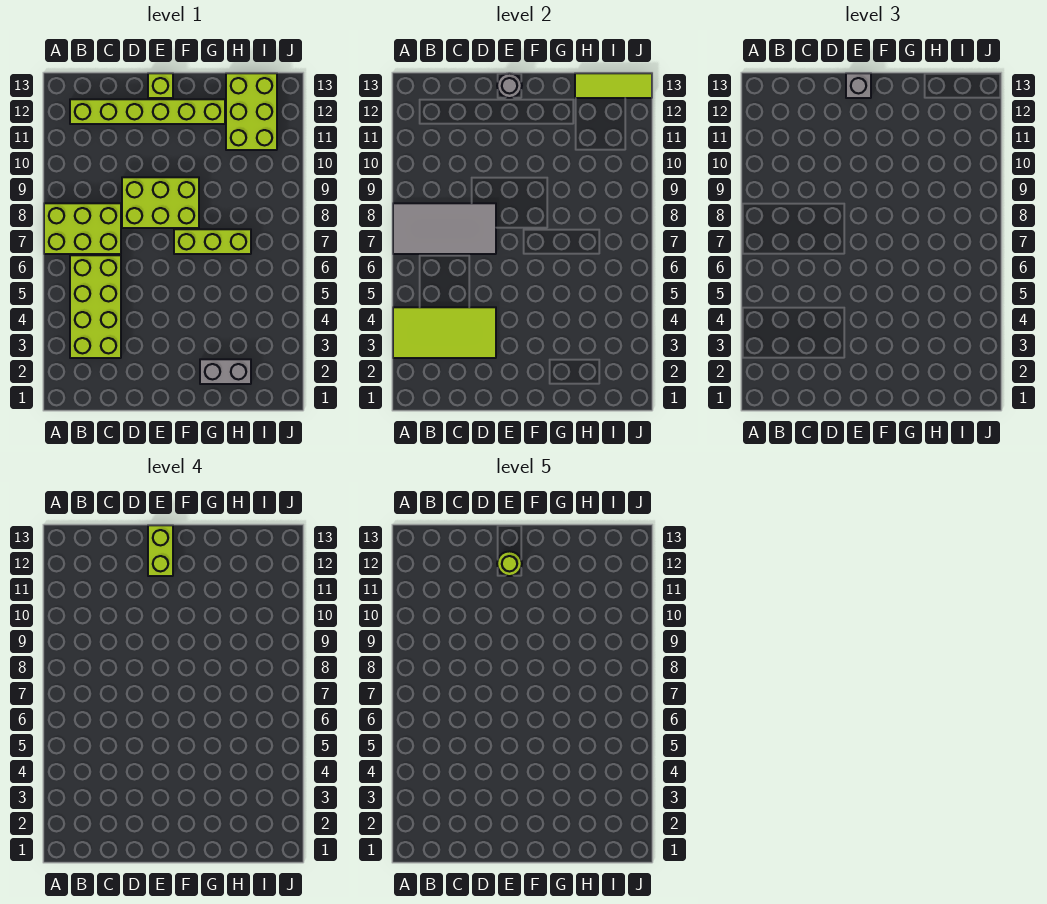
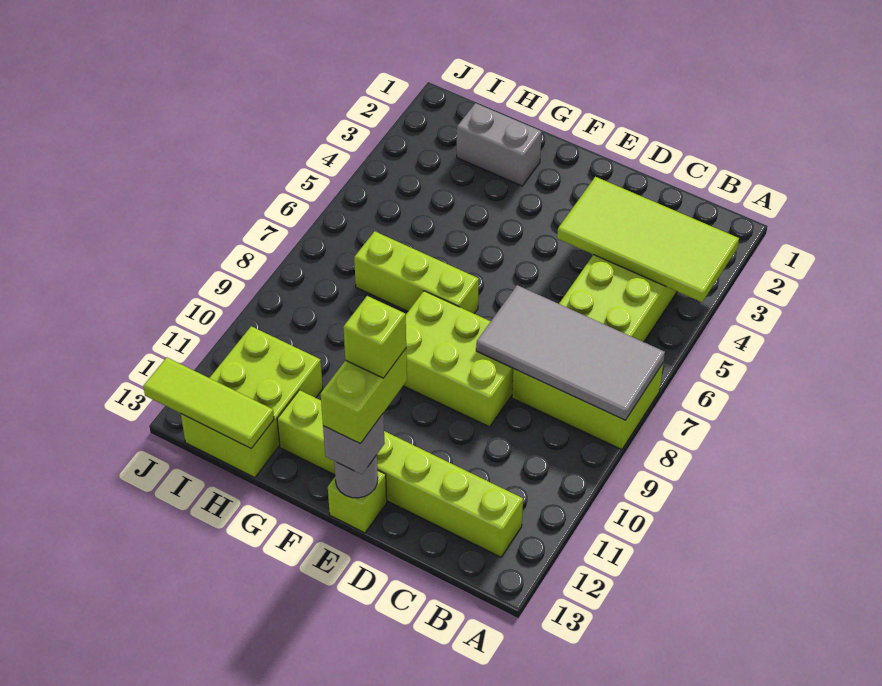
lime round brick E12 level 5 -> lime brick E12 level 5

